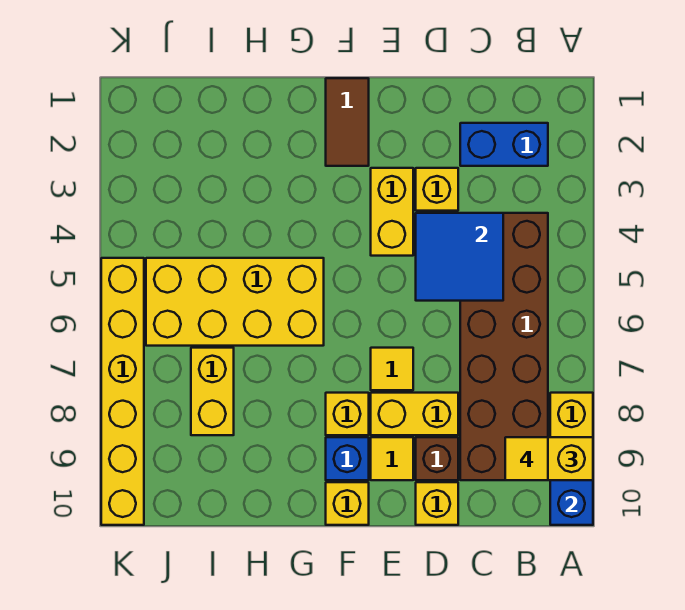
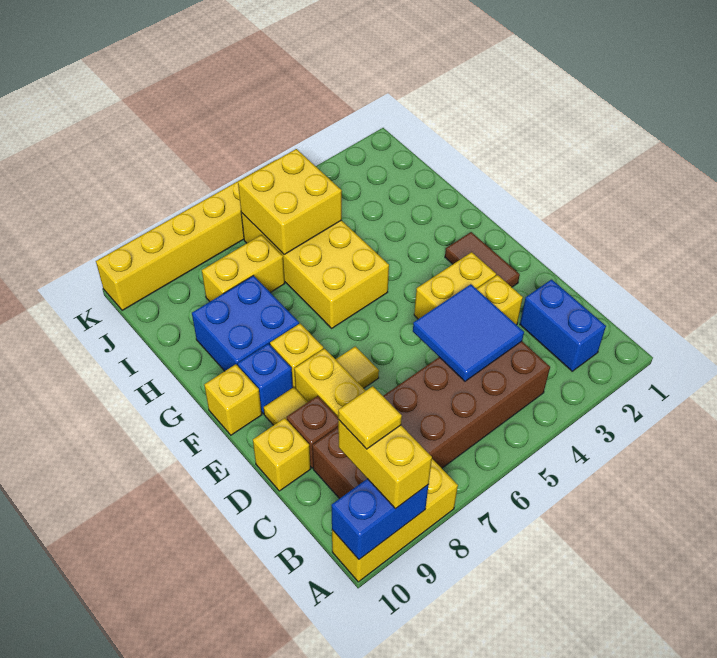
brown tile F1:F2 level 1 -> brown tile E2:F2 level 1
none -> blue brick G8:H9 level 1
none -> yellow brick I5:J6 level 2

